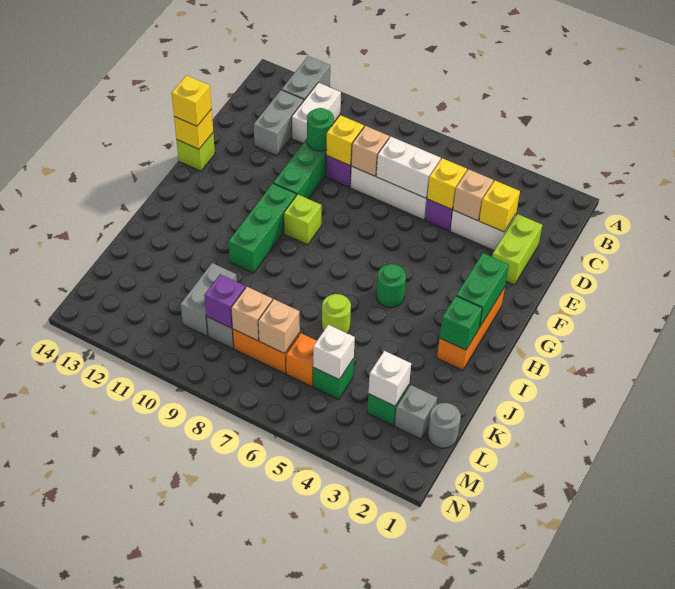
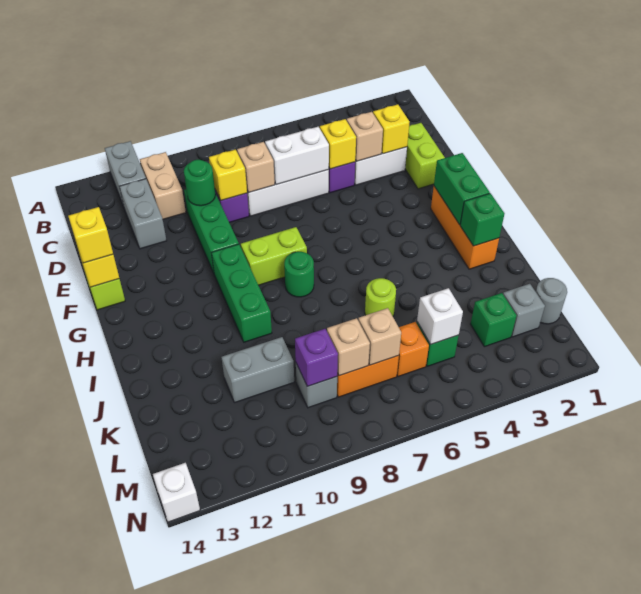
white brick B11:C11 level 1 -> tan brick B11:C11 level 1
lime brick G9 level 1 -> lime brick G8:G9 level 1
green round brick H5 level 1 -> green round brick H8 level 1
grey brick K10:L10 level 1 -> grey brick K10:K11 level 1
white brick L3 level 2 -> white brick N14 level 1

